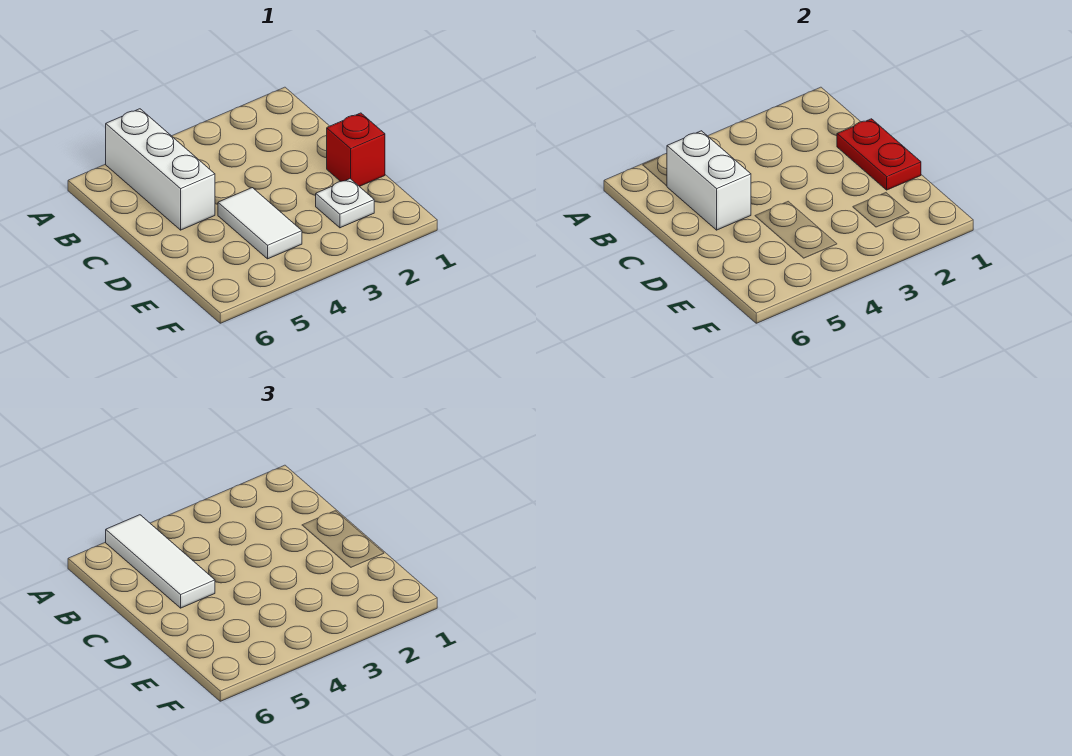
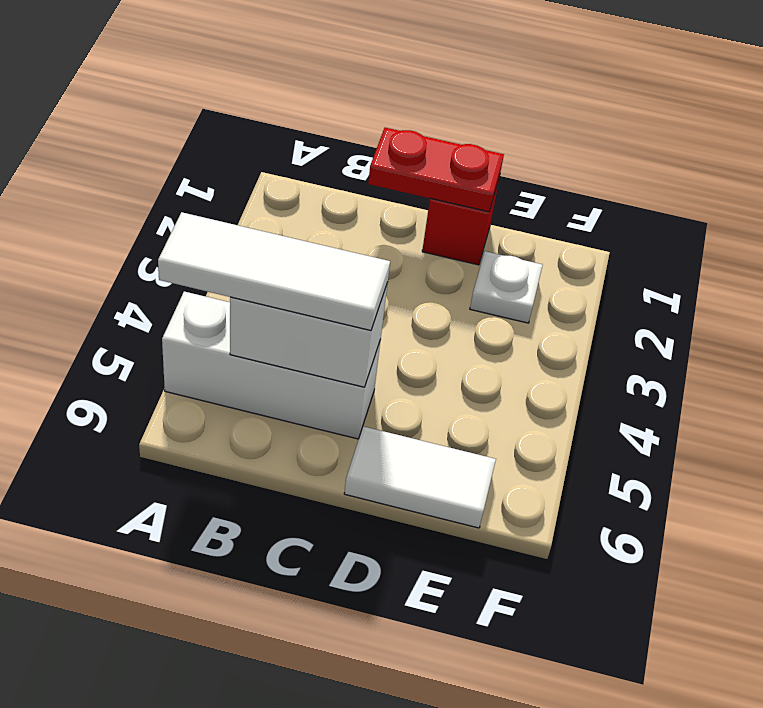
white tile D4:E4 level 1 -> white tile D6:E6 level 1

